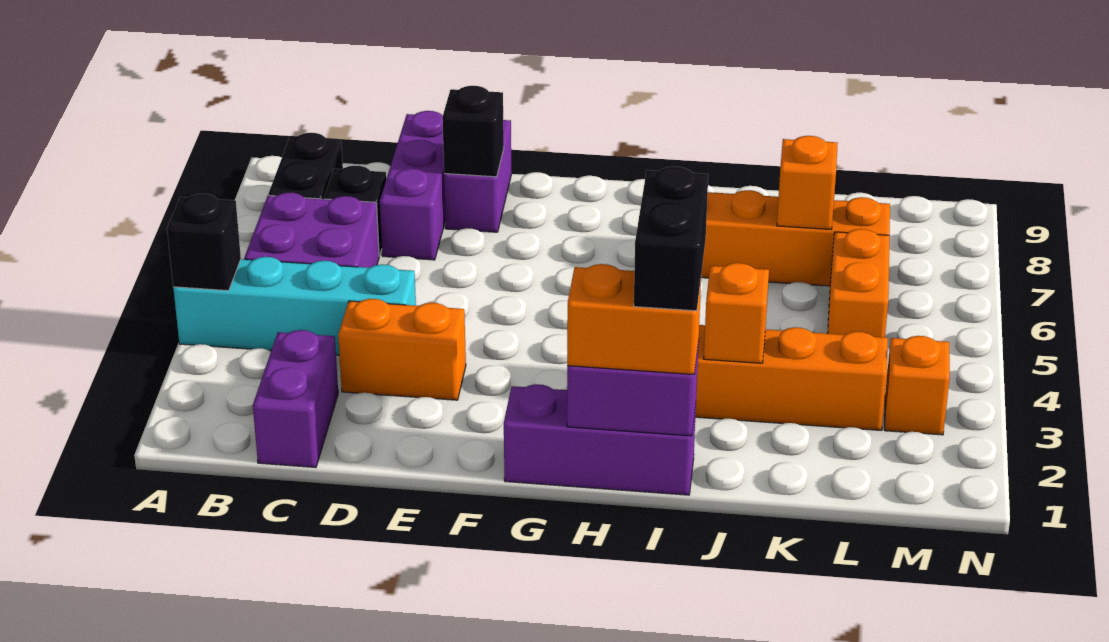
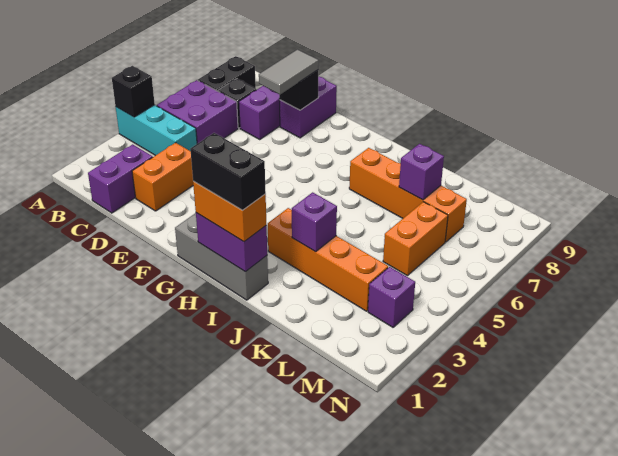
cyan brick A4:D4 level 1 -> cyan brick A4:C4 level 1
orange brick D3:E3 level 1 -> orange brick D2:D3 level 1
none -> grey tile E7:E8 level 3
purple brick G1:I1 level 1 -> grey brick G1:I1 level 1
black brick I1:I2 level 4 -> black brick H1:I1 level 4
orange brick J3 level 2 -> purple brick J3 level 2
orange brick K7 level 2 -> purple brick K7 level 2
orange brick M3 level 1 -> purple brick M3 level 1

